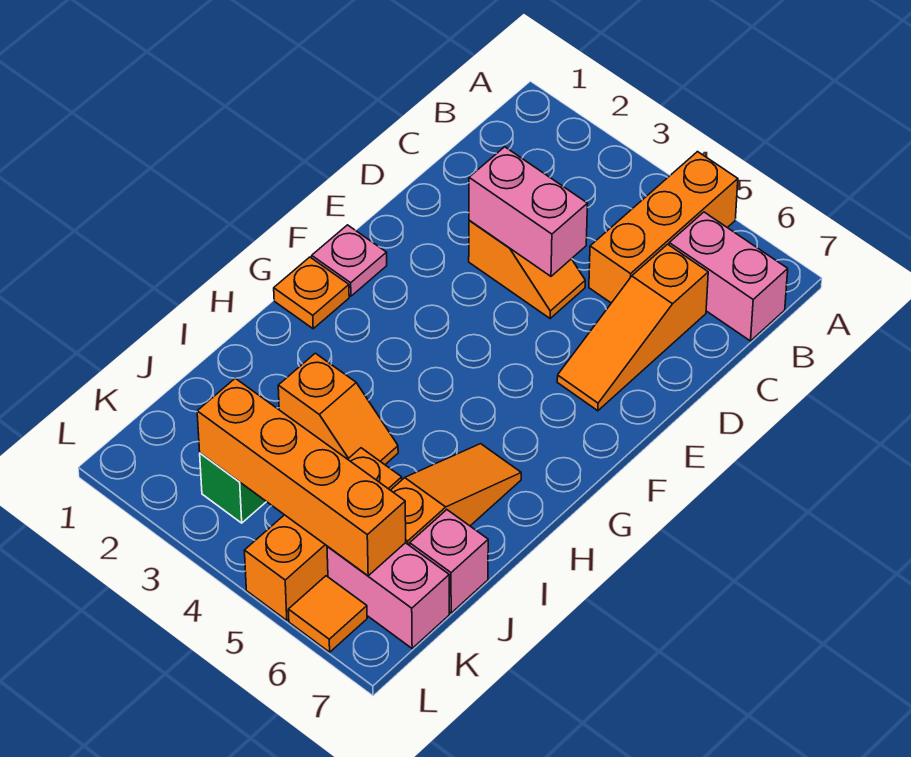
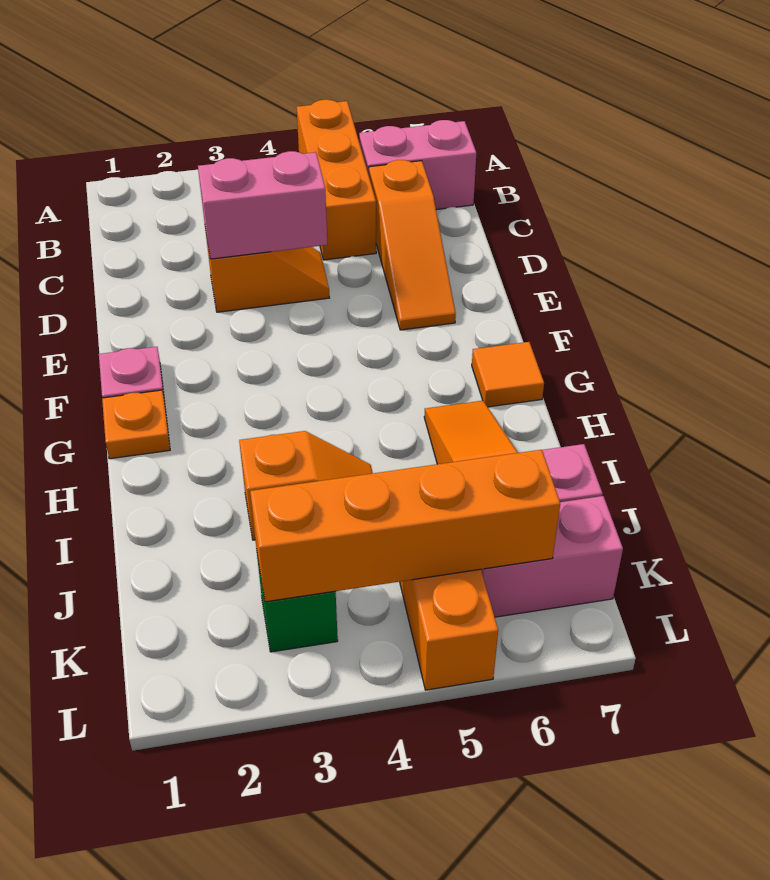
orange tile L6 level 1 -> orange tile G7 level 1

